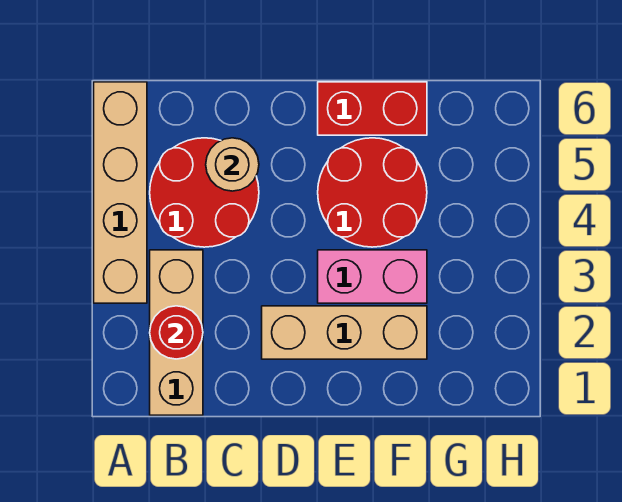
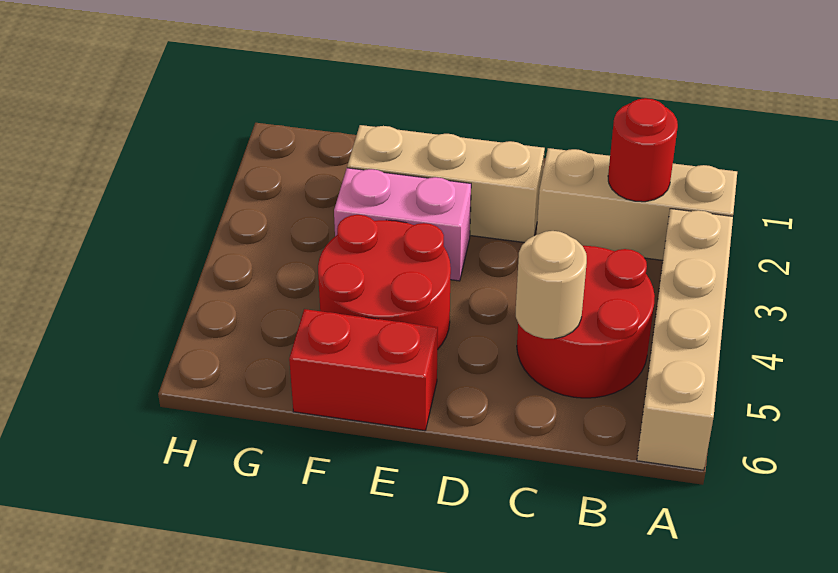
tan brick B1:B3 level 1 -> tan brick A2:C2 level 1

